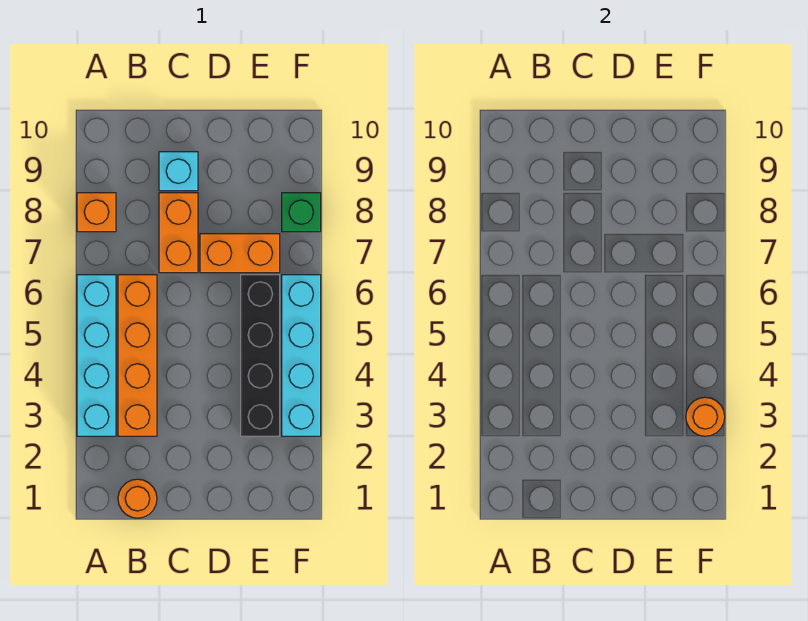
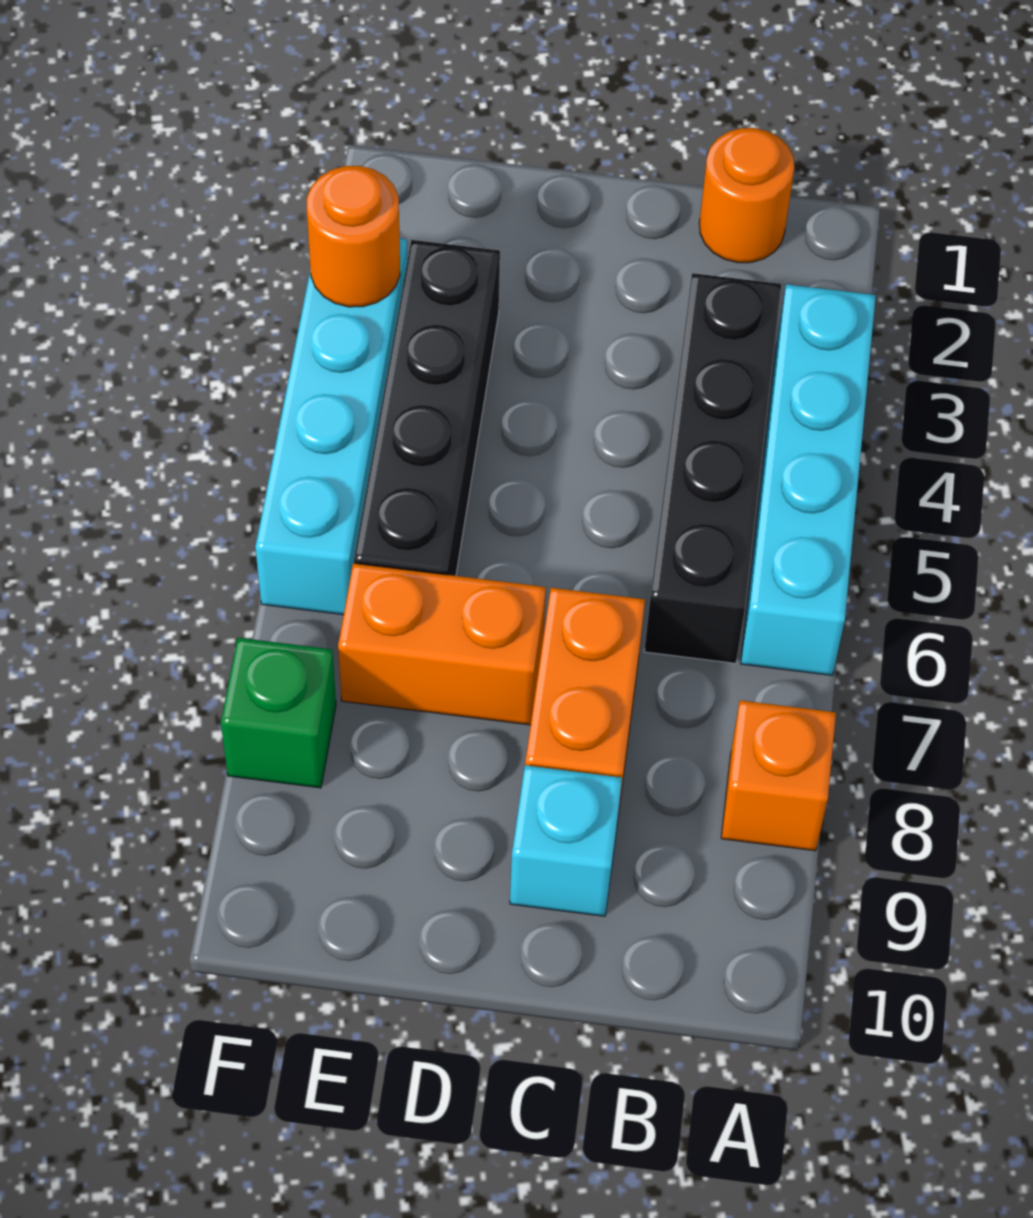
orange brick B3:B6 level 1 -> black brick B3:B6 level 1

